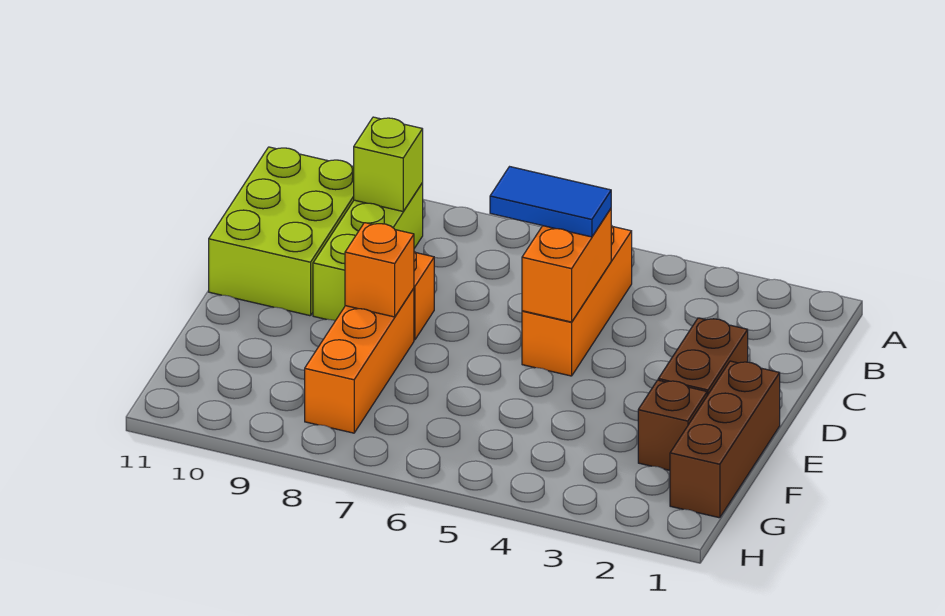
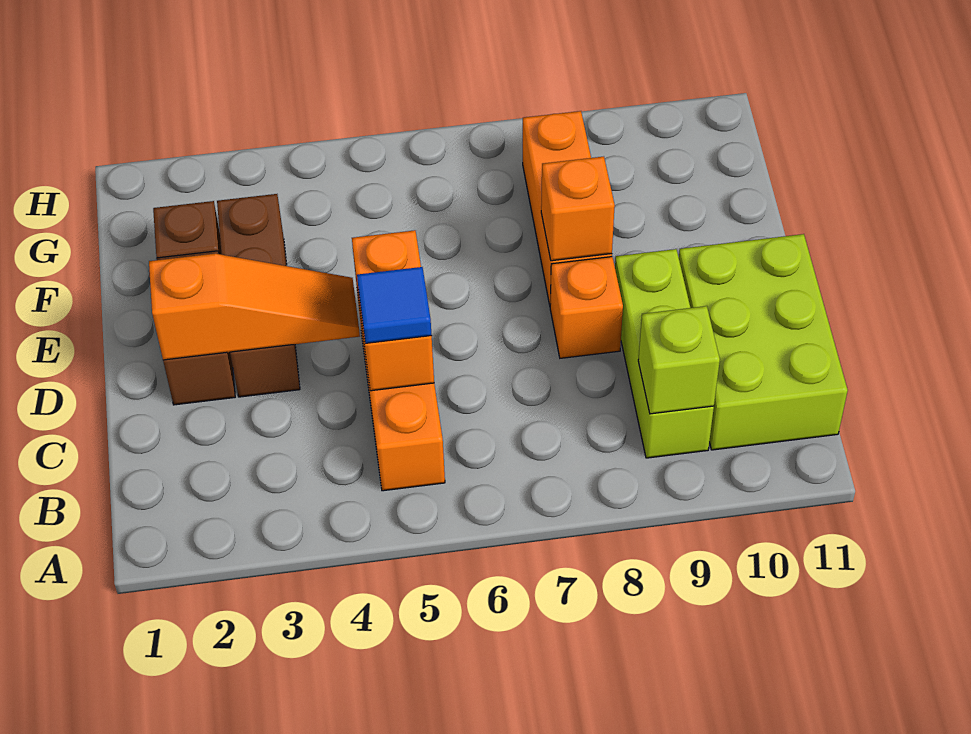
blue tile C5:C6 level 3 -> blue tile C5 level 3
none -> orange slope D2:D4 level 2 top 2
brown brick E1:G1 level 1 -> brown brick D3:F3 level 1

